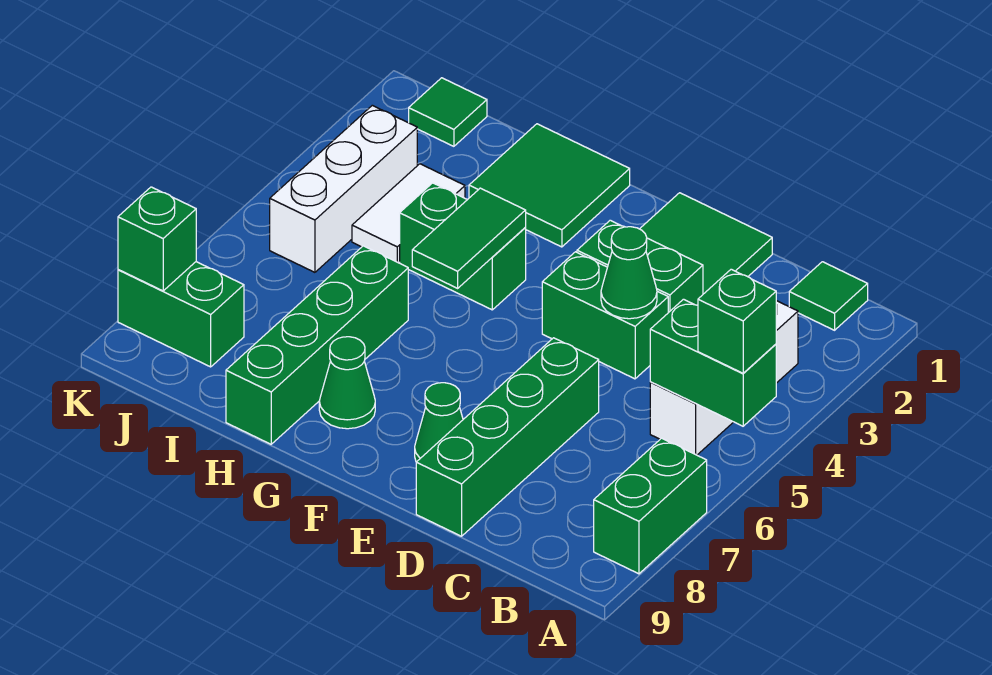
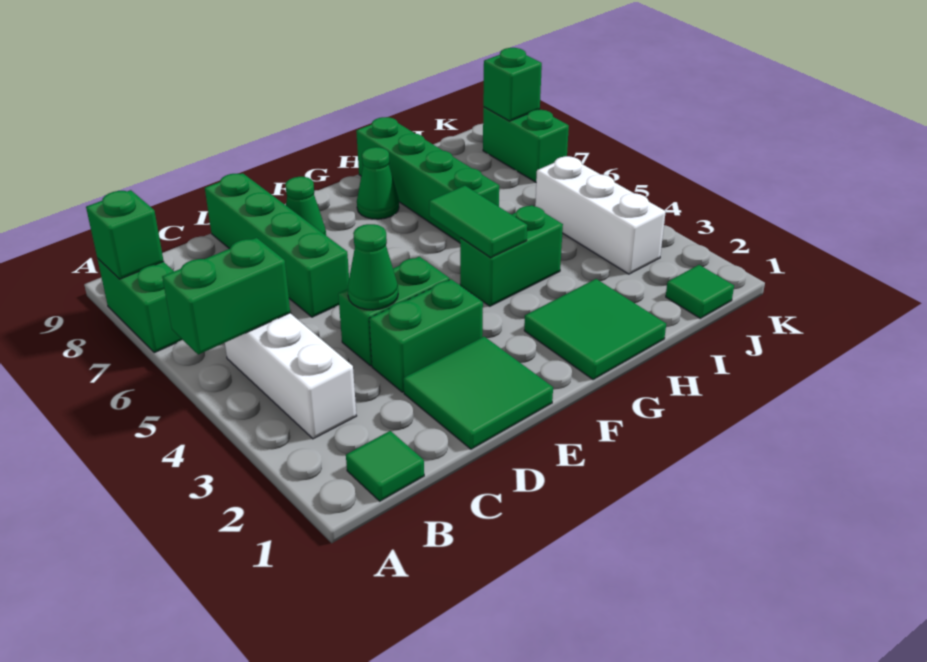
green brick A5 level 3 -> green brick A8 level 2
white tile I3:I4 level 1 -> none
green brick J8:K8 level 1 -> green brick K7:K8 level 1

